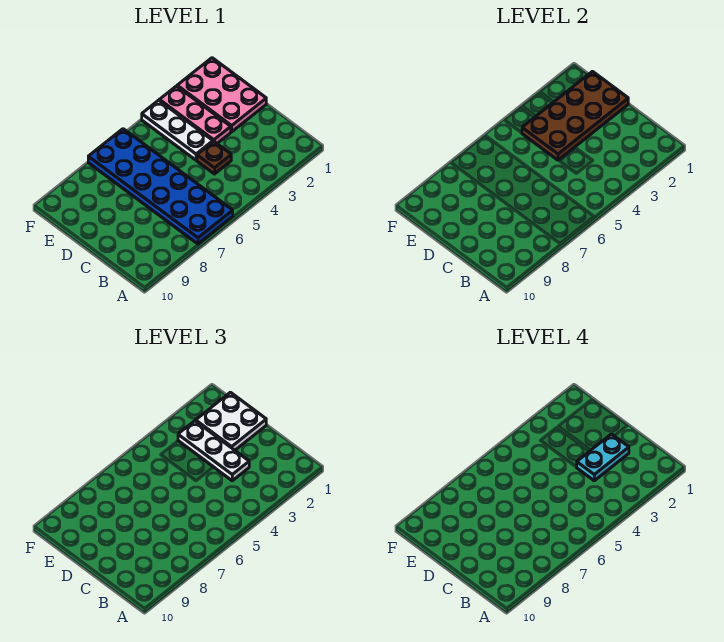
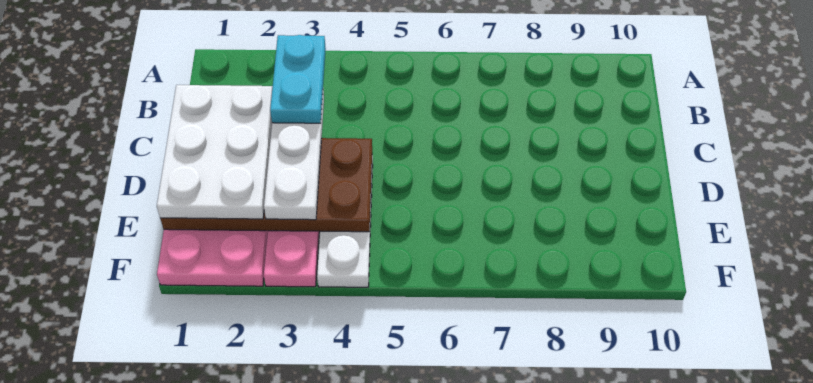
blue plate A6:F7 level 1 -> none
cyan plate C2:C3 level 4 -> cyan plate B3:C3 level 4
brown plate C4 level 1 -> none
white plate D1:E2 level 3 -> white plate C1:E2 level 3

